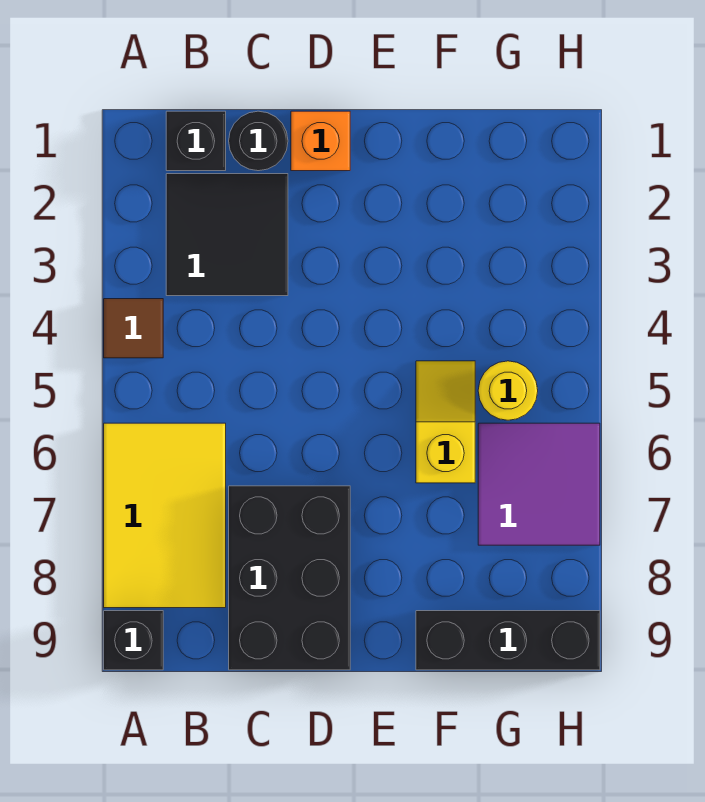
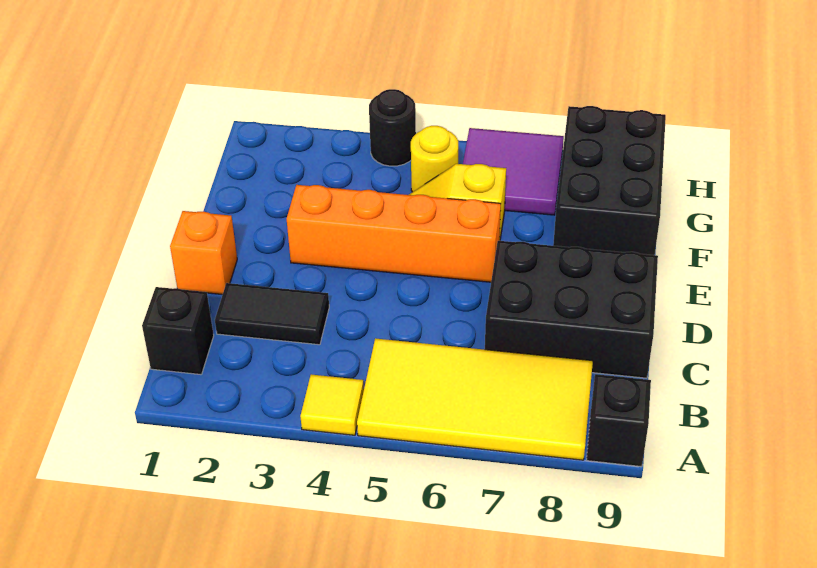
brown tile A4 level 1 -> yellow tile A4 level 1
yellow tile A6:B8 level 1 -> yellow tile A5:B8 level 1
black tile B2:C3 level 1 -> black tile C2:C3 level 1
black round brick C1 level 1 -> black round brick H4 level 1
none -> orange brick E3:E6 level 1
black brick F9:H9 level 1 -> black brick F8:H9 level 1

